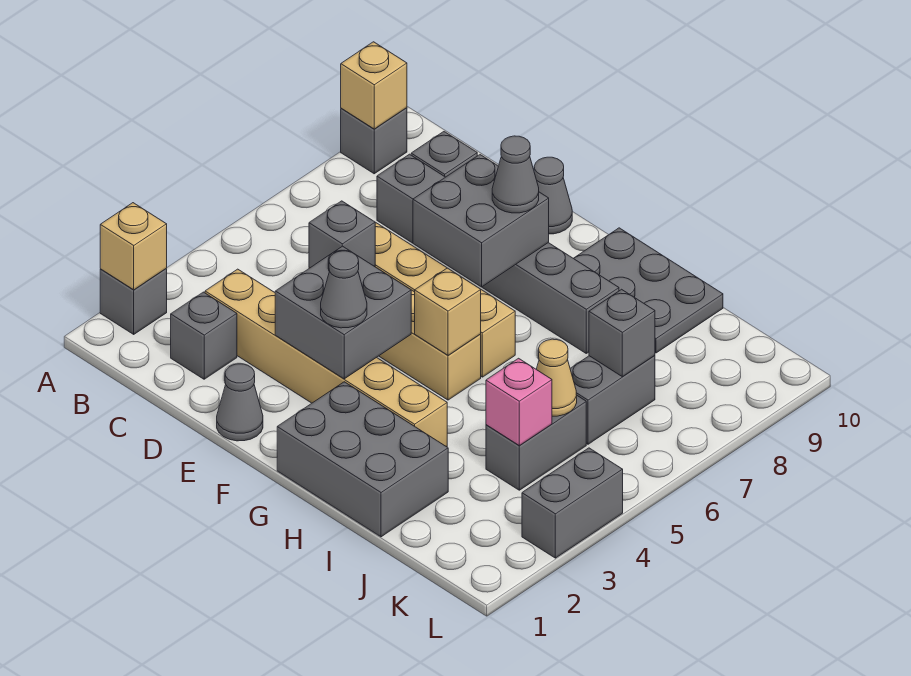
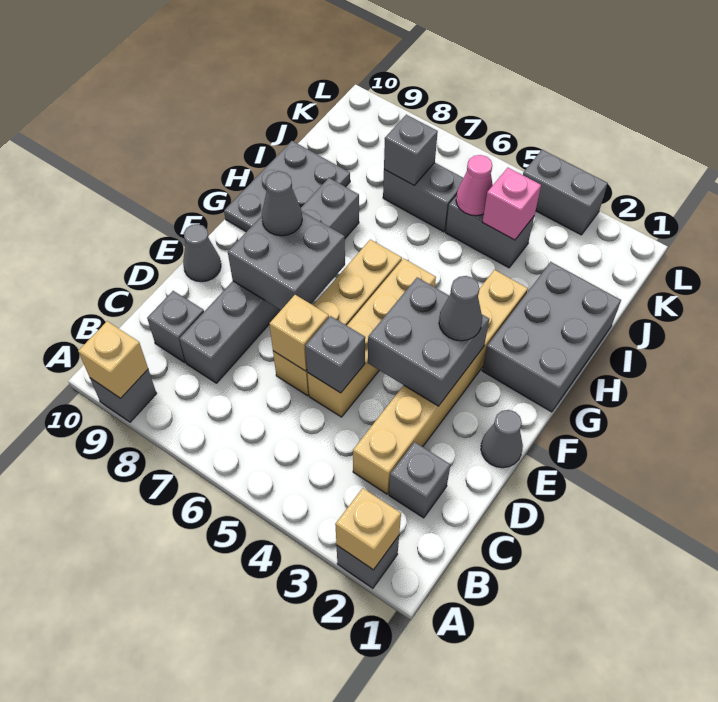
tan brick G5 level 2 -> tan brick D6 level 2
tan cone J5 level 2 -> pink cone J5 level 2

